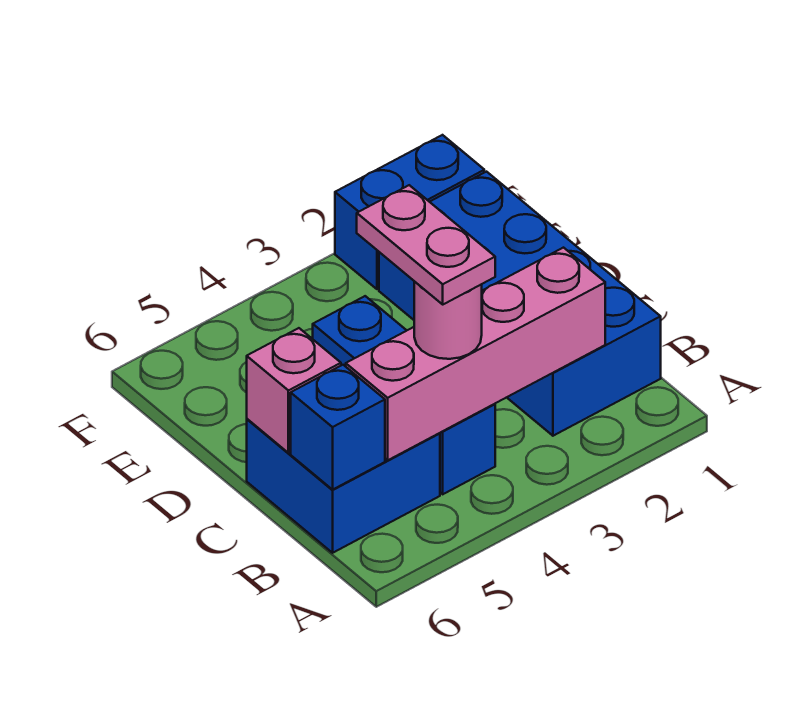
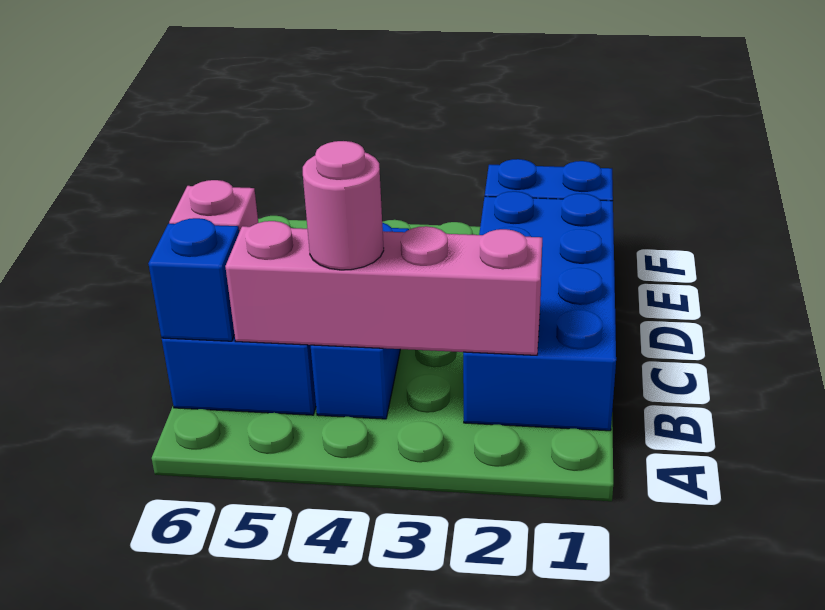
pink plate B4:C4 level 4 -> none

